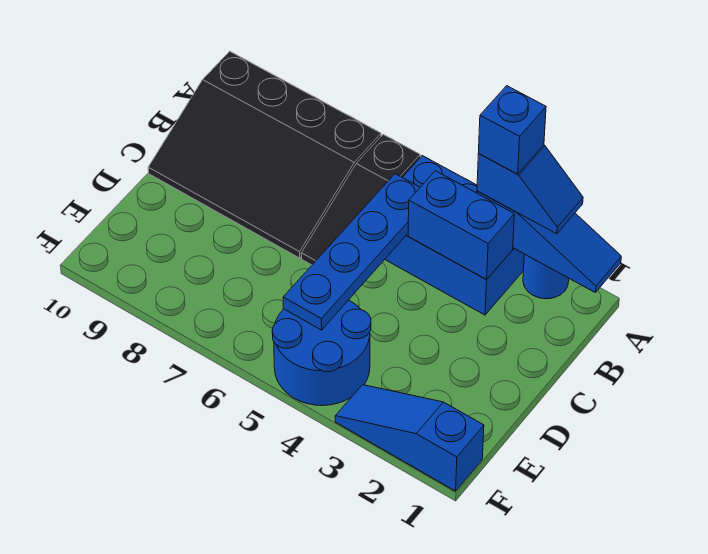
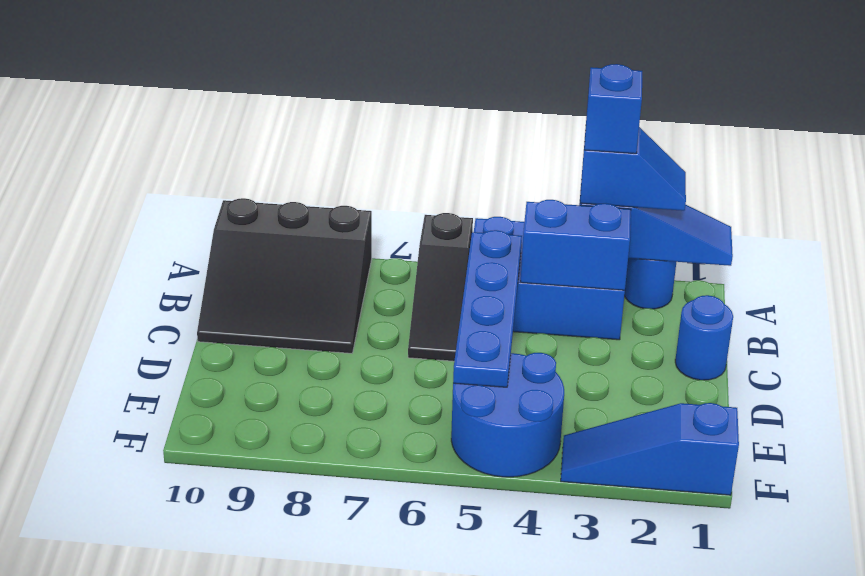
black slope A7:C10 level 1 top A -> black slope A8:C10 level 1 top A
none -> blue round brick C1 level 1

